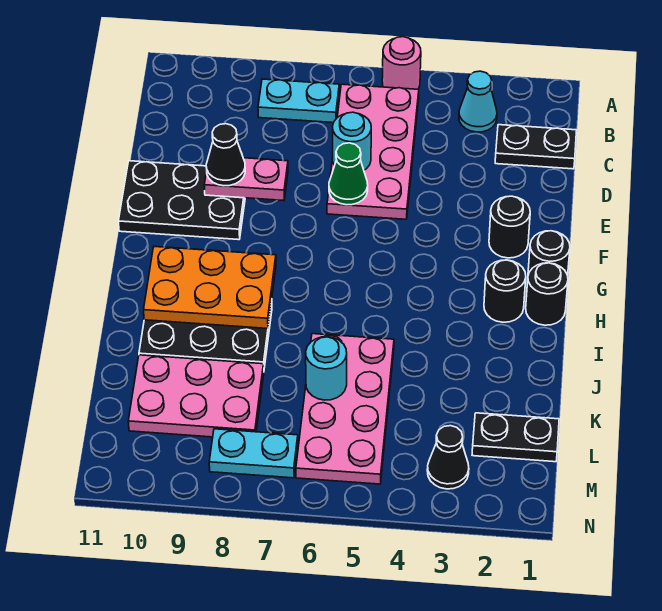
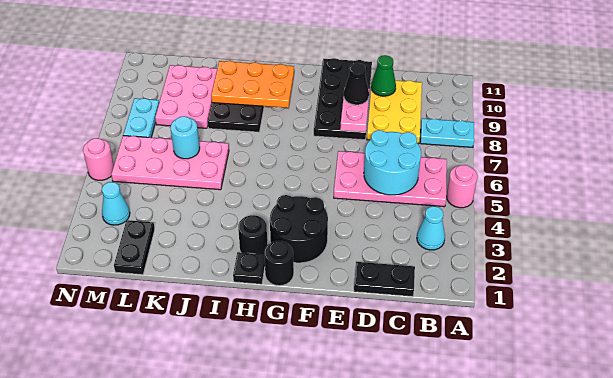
cyan plate B7:B8 level 1 -> cyan plate A8:B8 level 1
black plate C1:C2 level 1 -> black plate C1:D1 level 1
none -> yellow plate C8:D10 level 1
cyan round brick D6 level 2 -> cyan round brick C5:D6 level 2
green cone E6 level 2 -> green cone D10 level 2
black plate E9:F11 level 1 -> black plate E8:F11 level 1
black round brick F2 level 1 -> black round brick F2:G3 level 1
black round brick H1 level 1 -> black plate H1 level 1
orange plate H8:I10 level 2 -> orange plate H9:J10 level 2
black cone M3 level 1 -> cyan cone M3 level 1
none -> pink round brick N5 level 1

